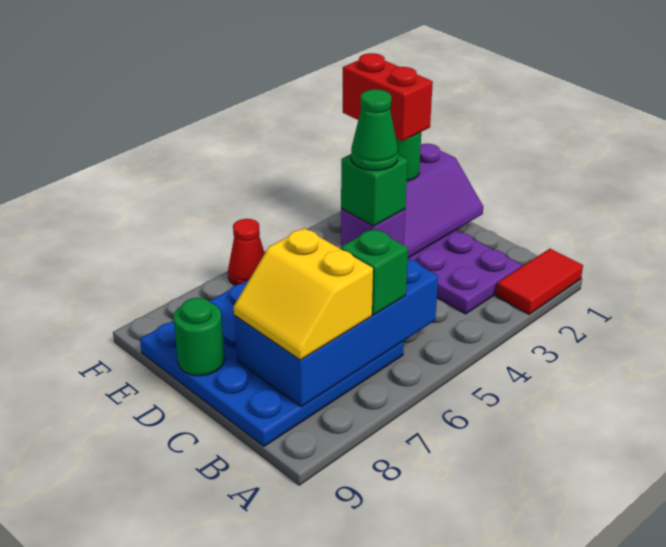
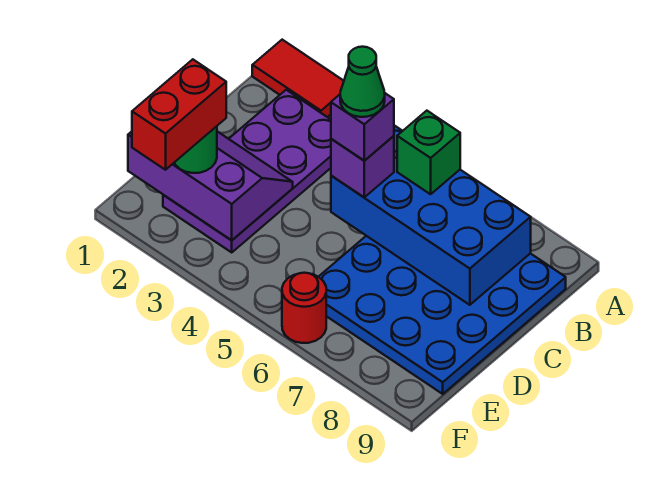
yellow slope B7:C8 level 3 top 7 -> none
green brick C5 level 4 -> purple brick C5 level 4
green round brick D9 level 2 -> none
red cone F6 level 1 -> red round brick F6 level 1

